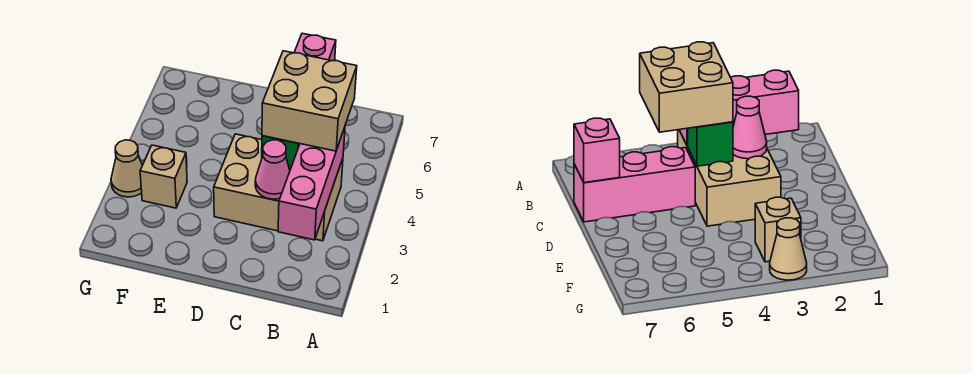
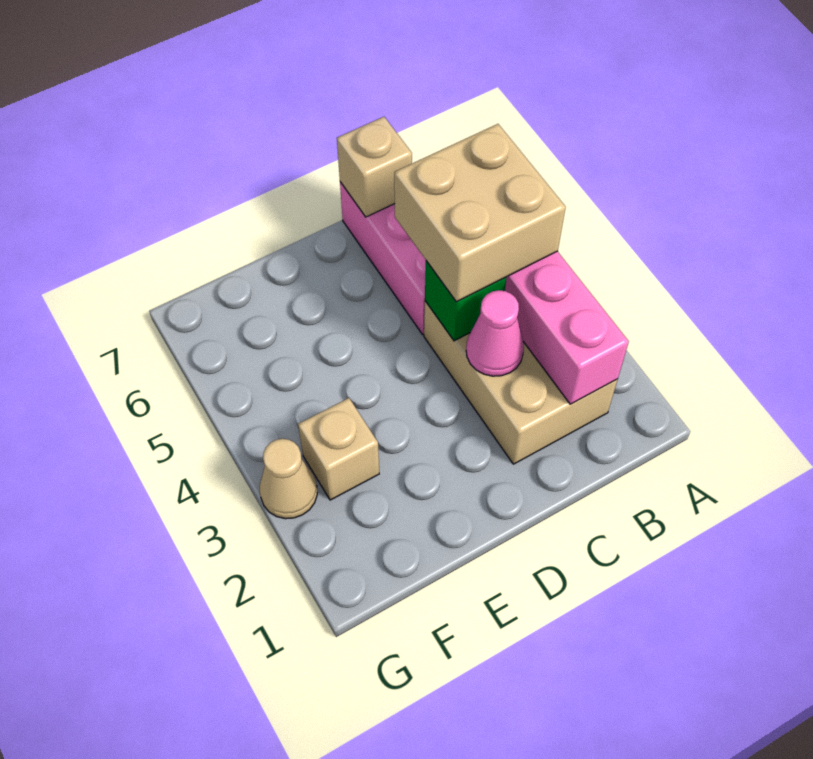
tan brick B3:D4 level 1 -> tan brick B2:C4 level 1
pink brick C7 level 2 -> tan brick C7 level 2

